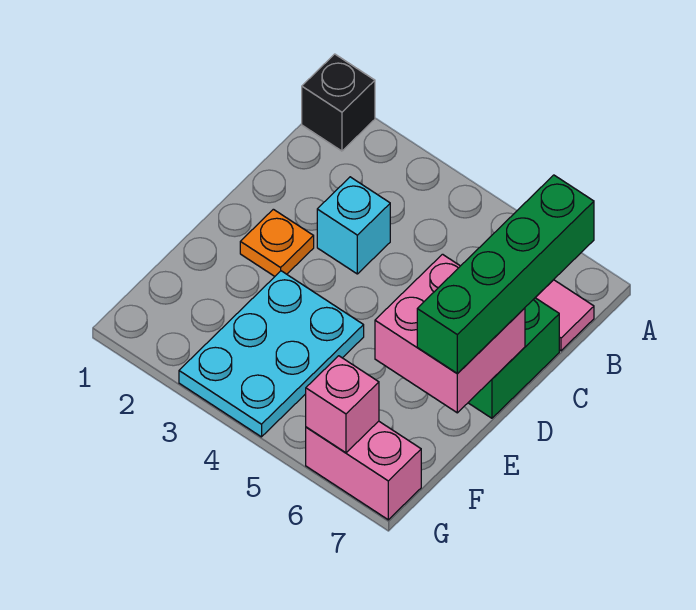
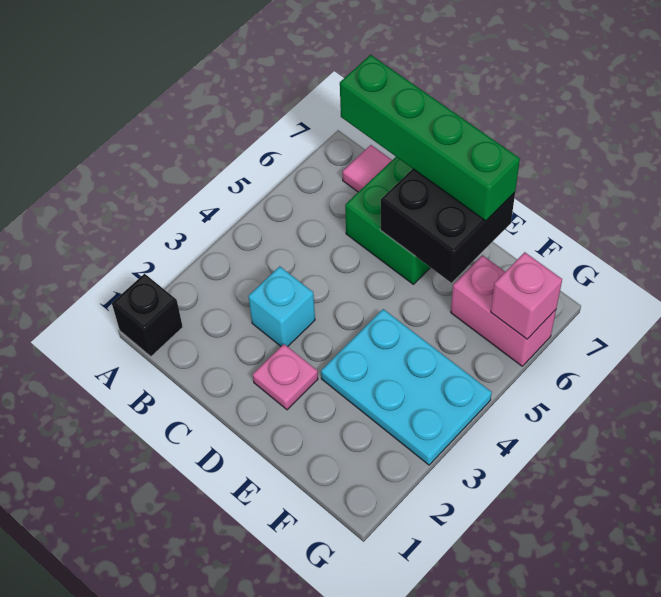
orange plate D2 level 1 -> pink plate D2 level 1
pink brick D6:E7 level 2 -> black brick D6:E7 level 2
pink brick G6:G7 level 1 -> pink brick F6:G6 level 1

